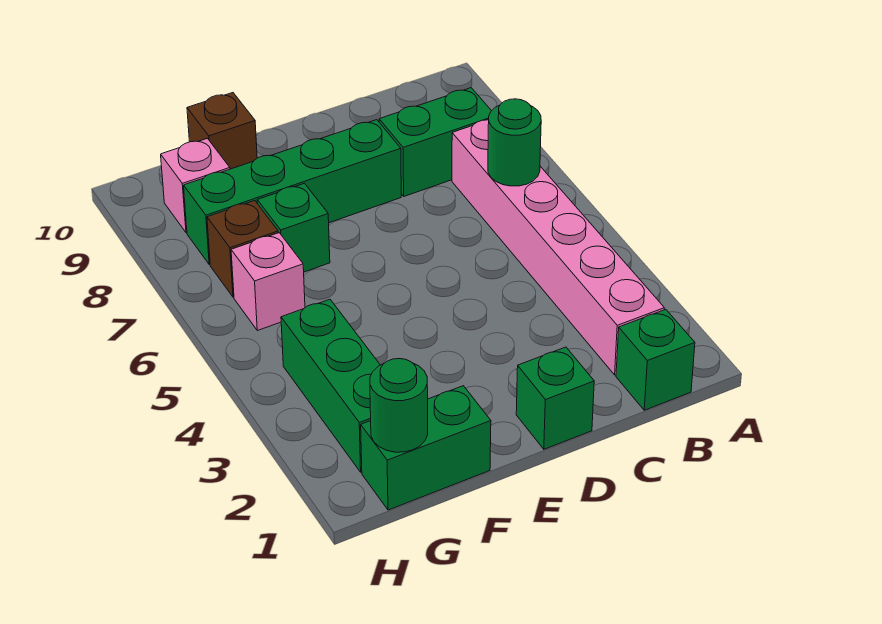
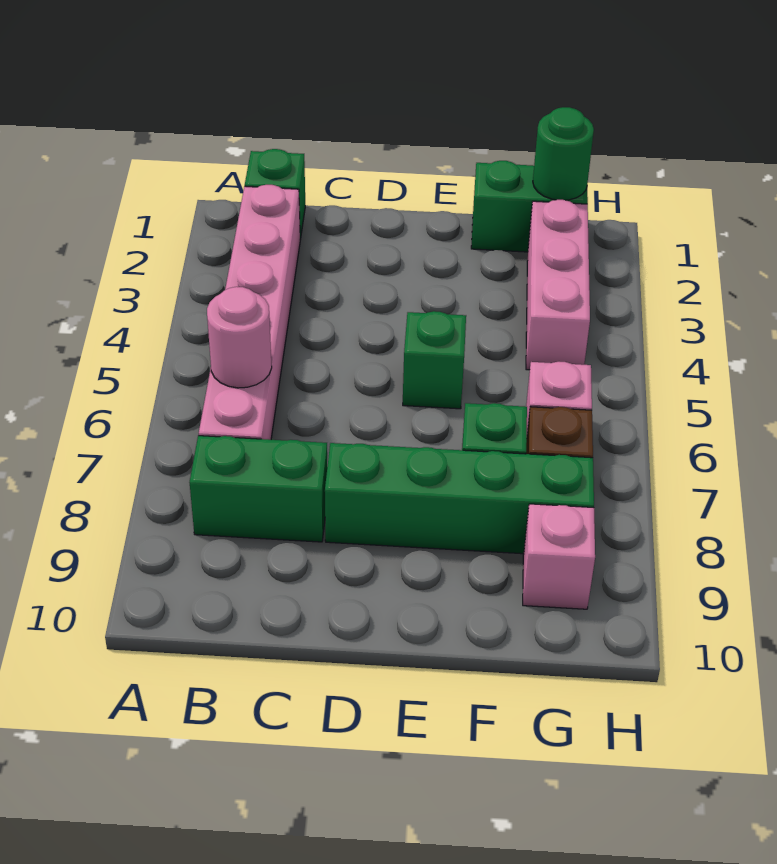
green round brick B6 level 2 -> pink round brick B6 level 2
green brick D1 level 1 -> green brick E5 level 1
brown brick F10 level 1 -> none
green brick G2:G4 level 1 -> pink brick G2:G4 level 1

